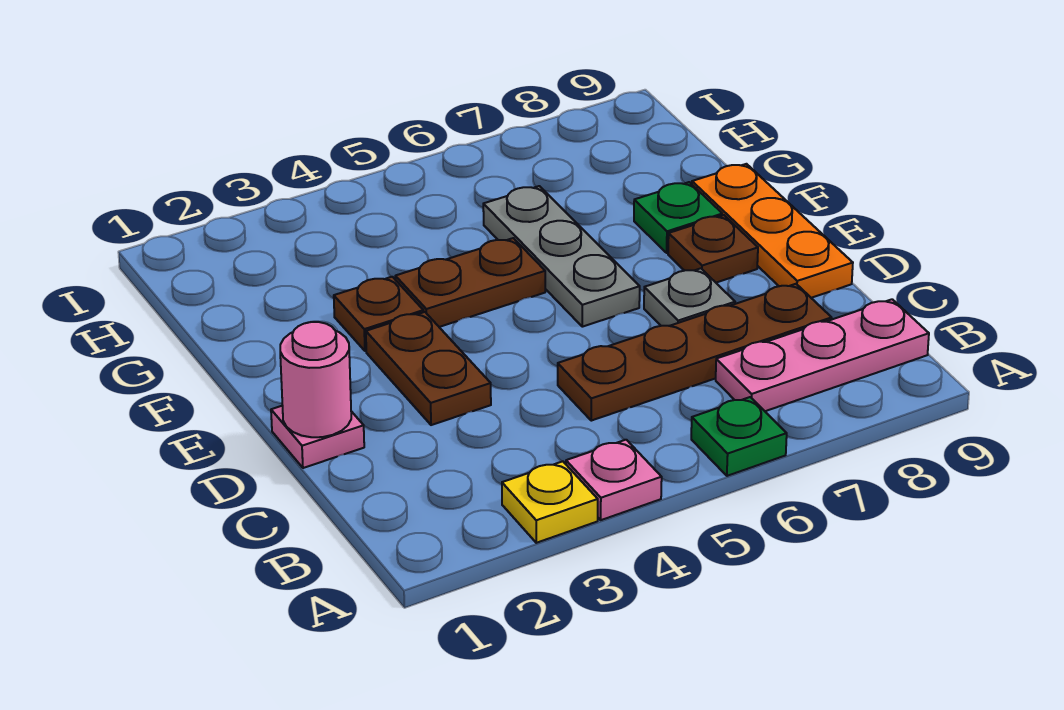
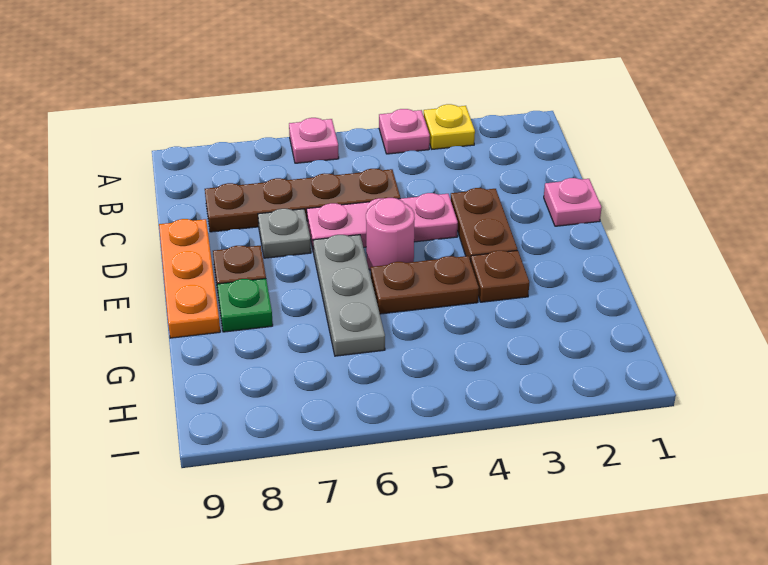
green plate A6 level 1 -> pink plate A6 level 1
pink plate B7:B9 level 1 -> pink plate D4:D6 level 1
pink round brick D1 level 2 -> pink round brick E5 level 1

